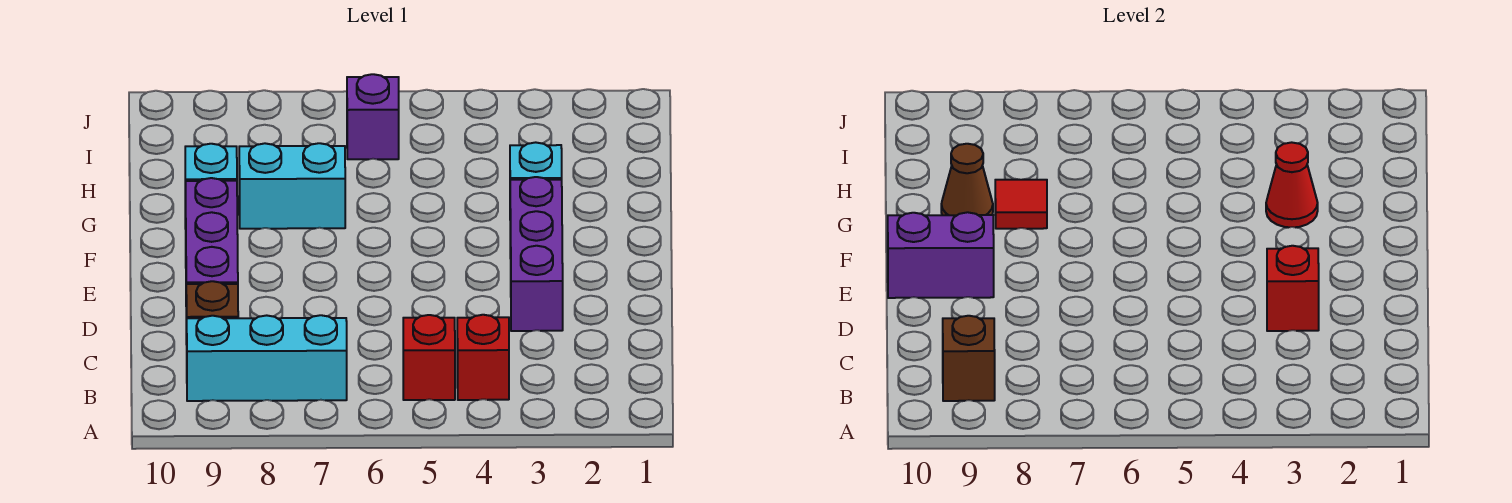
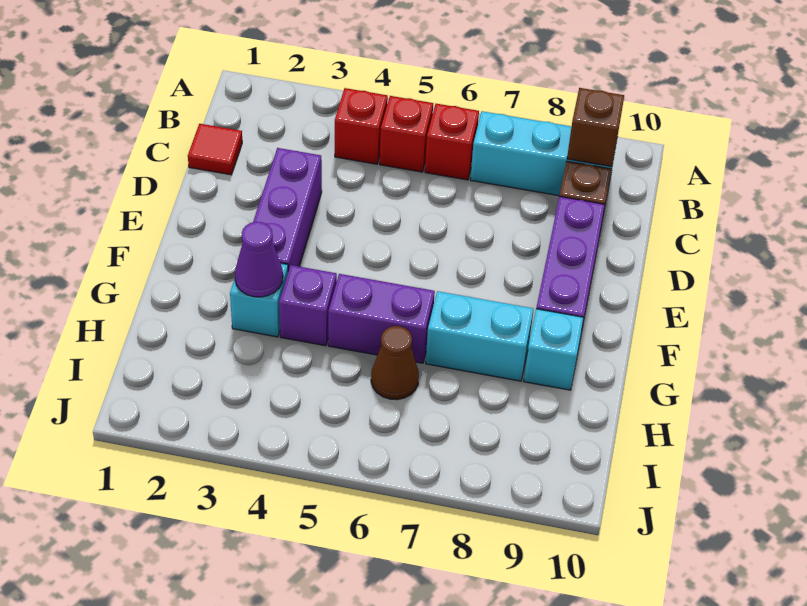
red brick D3 level 2 -> red brick B6 level 1
purple brick E9:E10 level 2 -> purple brick G5:G6 level 1
red cone G3 level 2 -> purple cone G3 level 2
red tile G8 level 2 -> red tile C1 level 1
brown cone G9 level 2 -> brown cone H6 level 1
purple brick I6 level 1 -> purple brick G4 level 1

